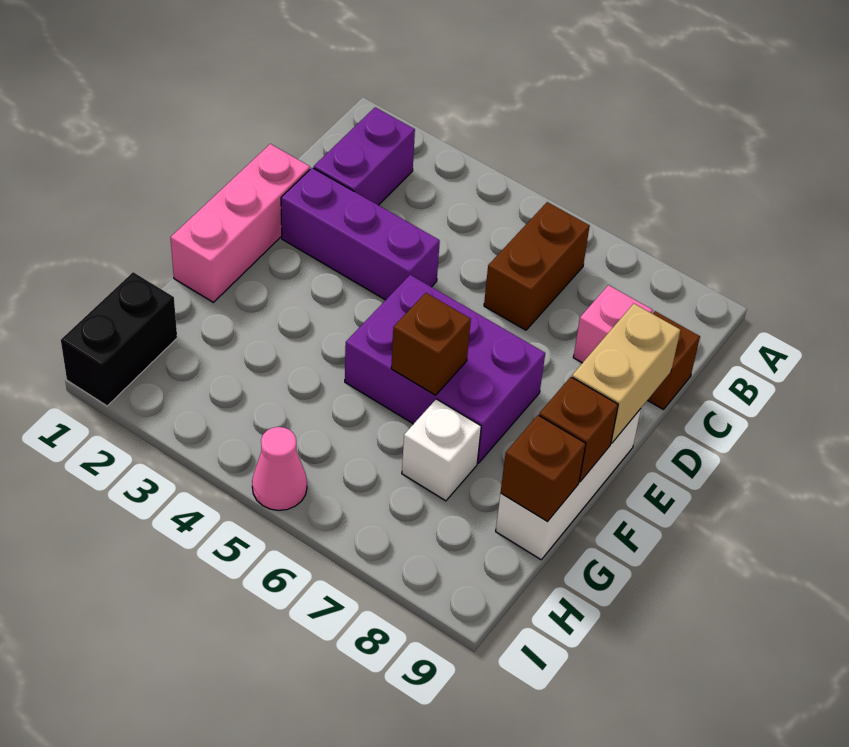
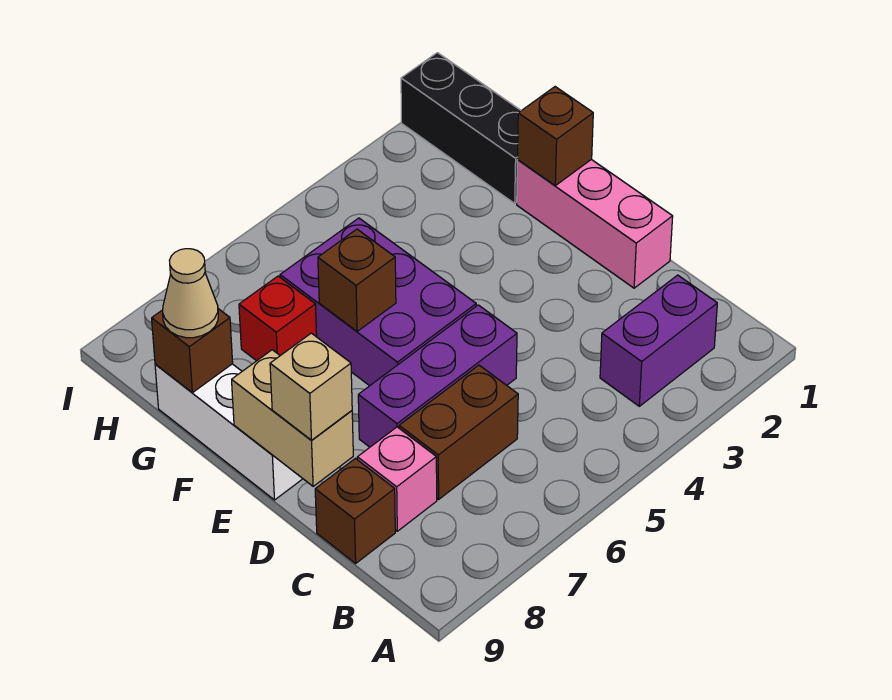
purple brick B2:C2 level 1 -> purple brick B2:B3 level 1
brown brick B6:C6 level 1 -> brown brick C6:C7 level 1
purple brick D2:D4 level 1 -> purple brick D5:D7 level 1
none -> tan brick D9 level 3
purple brick E5:F7 level 1 -> purple brick E5:G6 level 1
brown brick F9 level 2 -> brown brick F1 level 2
white brick G7 level 1 -> red brick G7 level 1
none -> tan cone G9 level 3
black brick H1:I1 level 1 -> black brick G1:I1 level 1
pink cone I5 level 1 -> none

